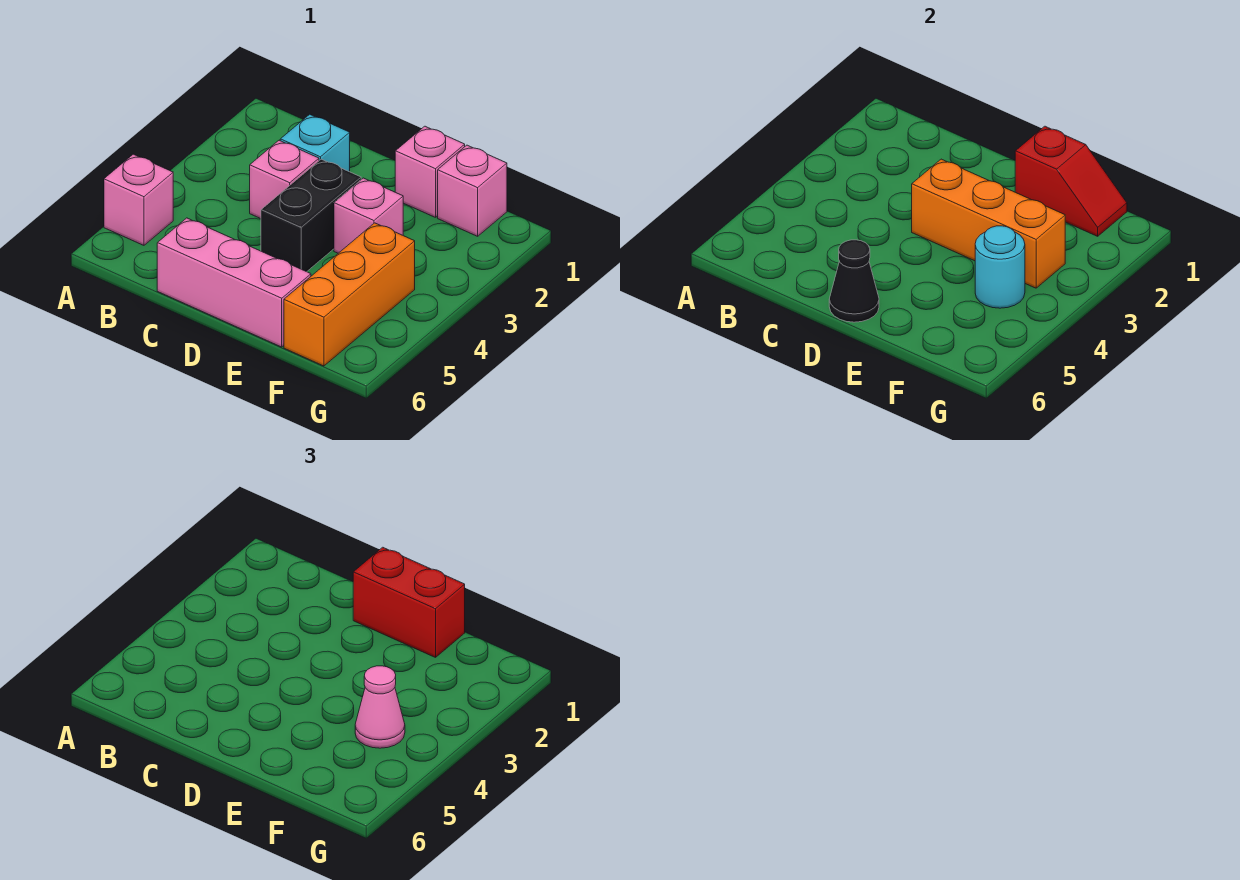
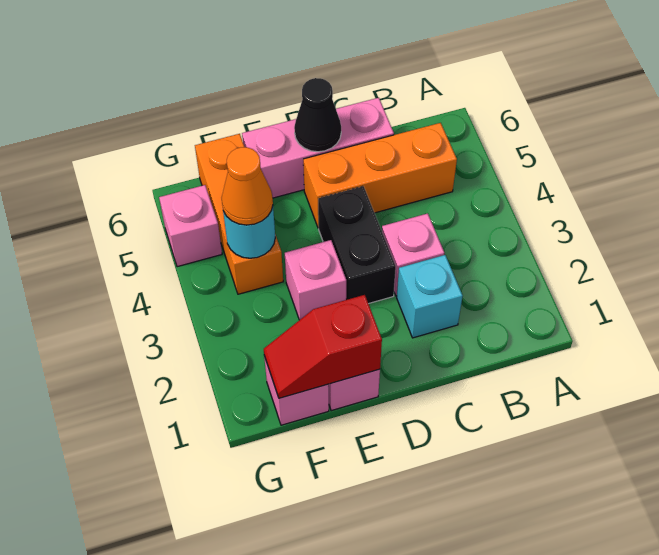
pink brick A5 level 1 -> pink brick G5 level 1
red brick D1:E1 level 3 -> none
orange brick D3:F3 level 2 -> orange brick B5:D5 level 1
pink cone F4 level 3 -> orange cone F4 level 3

